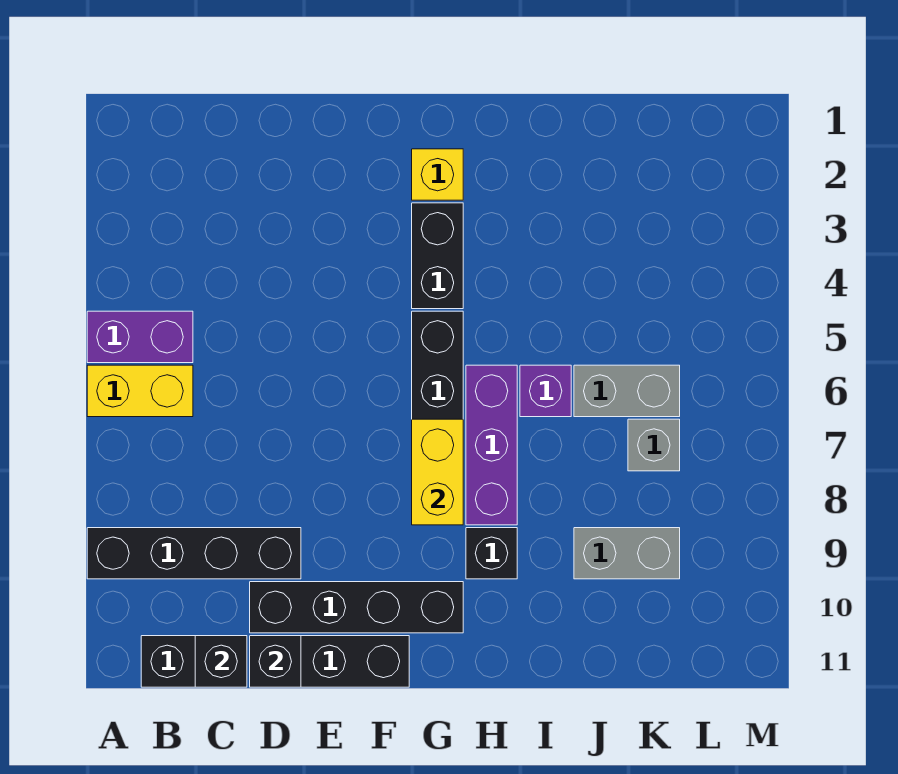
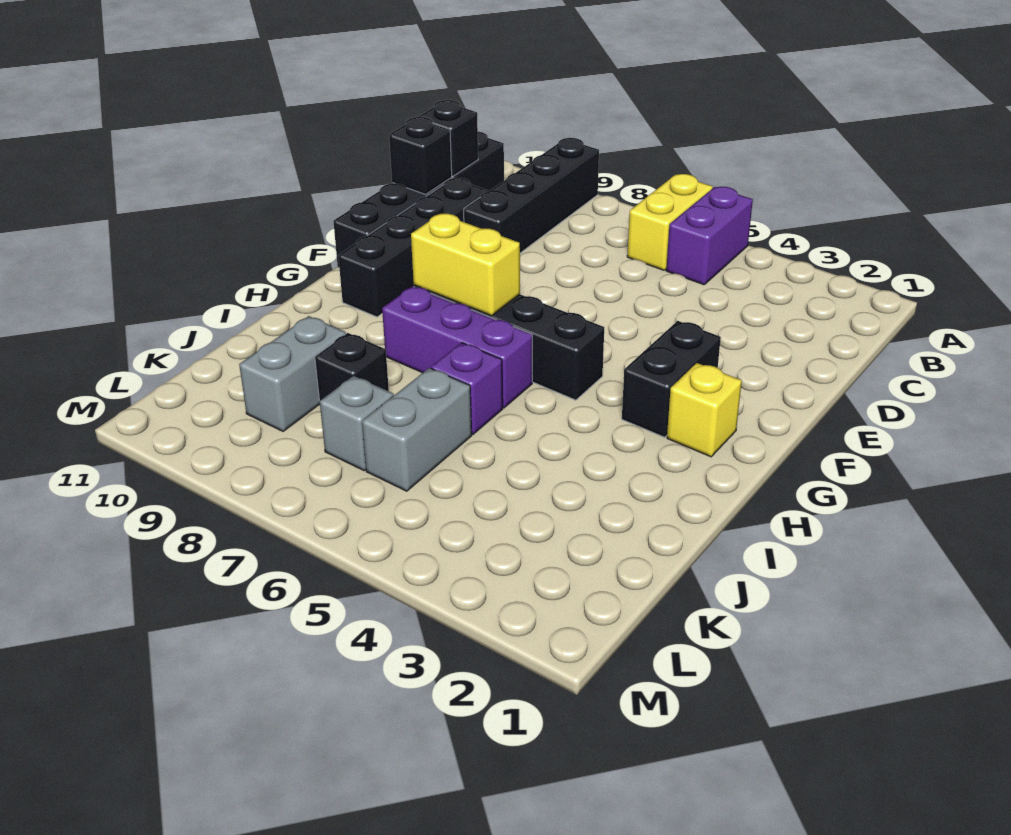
black brick G3:G4 level 1 -> black brick F3:G3 level 1
black brick H9 level 1 -> black brick J8 level 1

